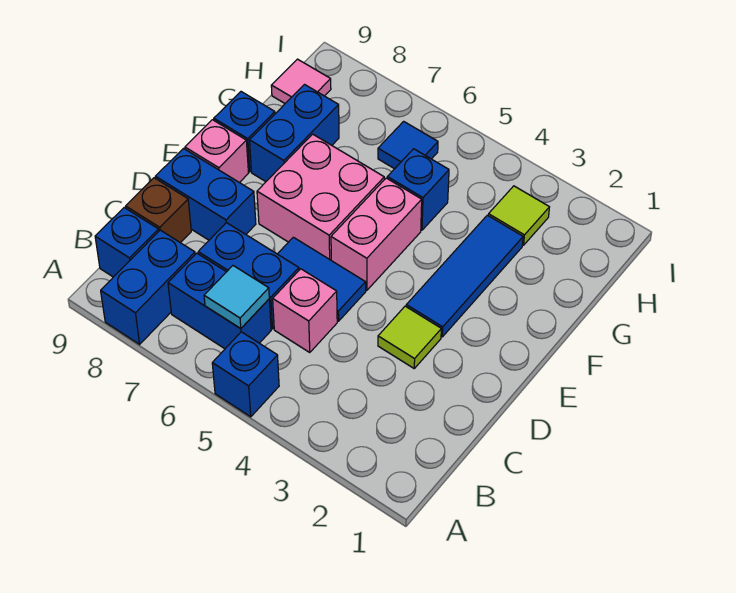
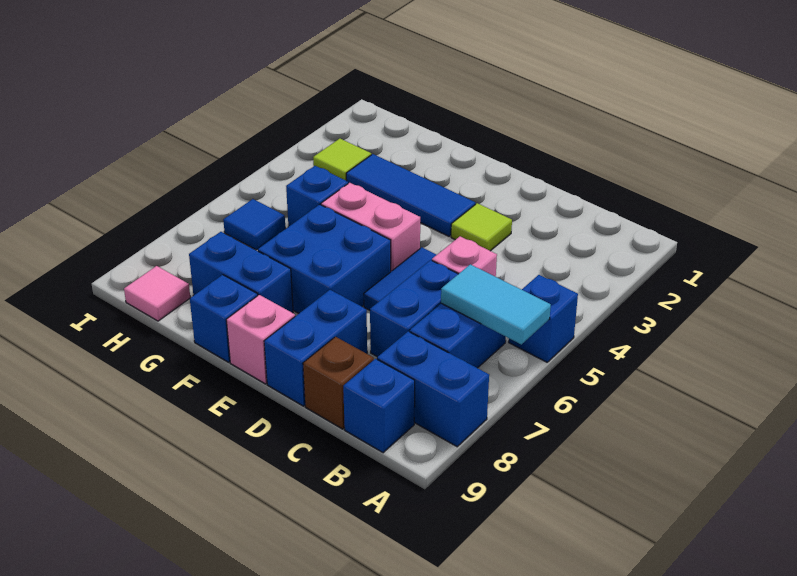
cyan tile B6 level 2 -> cyan tile A6:B6 level 2
pink brick E6:F7 level 1 -> blue brick E6:F7 level 1

